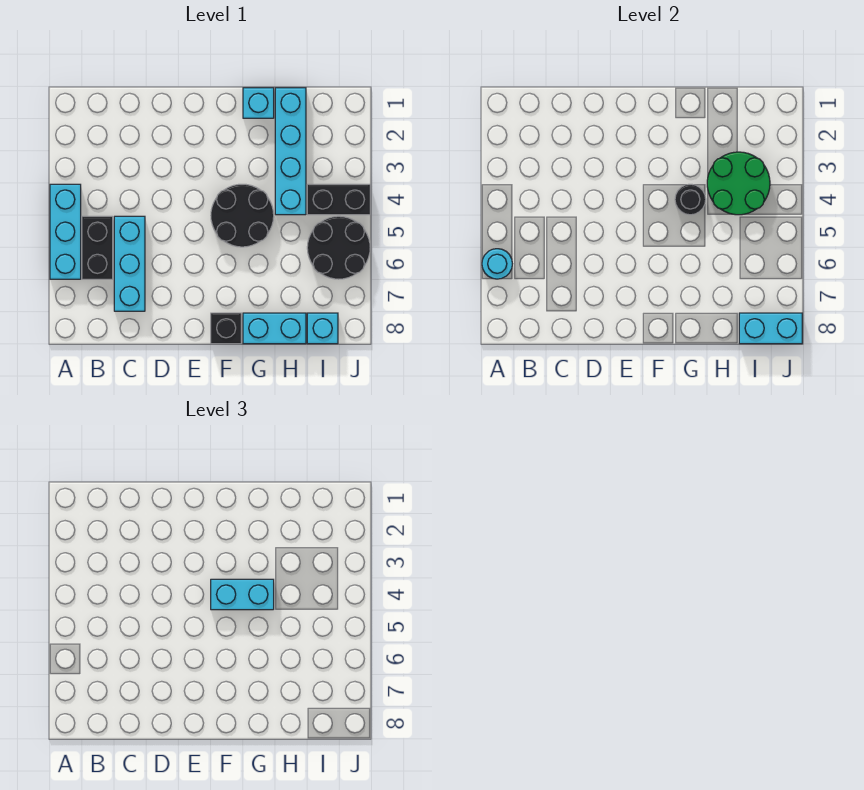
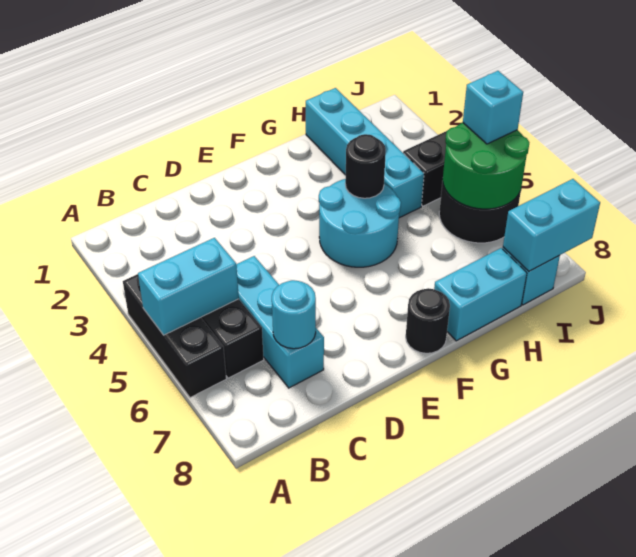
cyan brick A4:A6 level 1 -> black brick A4:A6 level 1
cyan round brick A6 level 2 -> cyan round brick C7 level 2
black round brick F4:G5 level 1 -> cyan round brick F4:G5 level 1
cyan brick F4:G4 level 3 -> cyan brick A5:B5 level 2
black brick F8 level 1 -> black round brick F8 level 1
cyan brick G1 level 1 -> cyan brick J5 level 3
green round brick H3:I4 level 2 -> green round brick I5:J6 level 2

